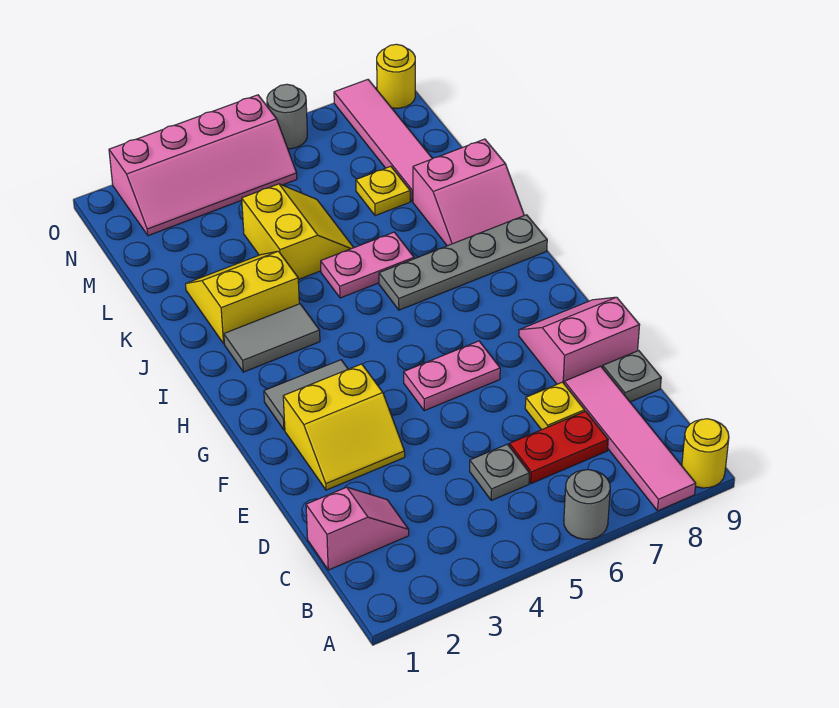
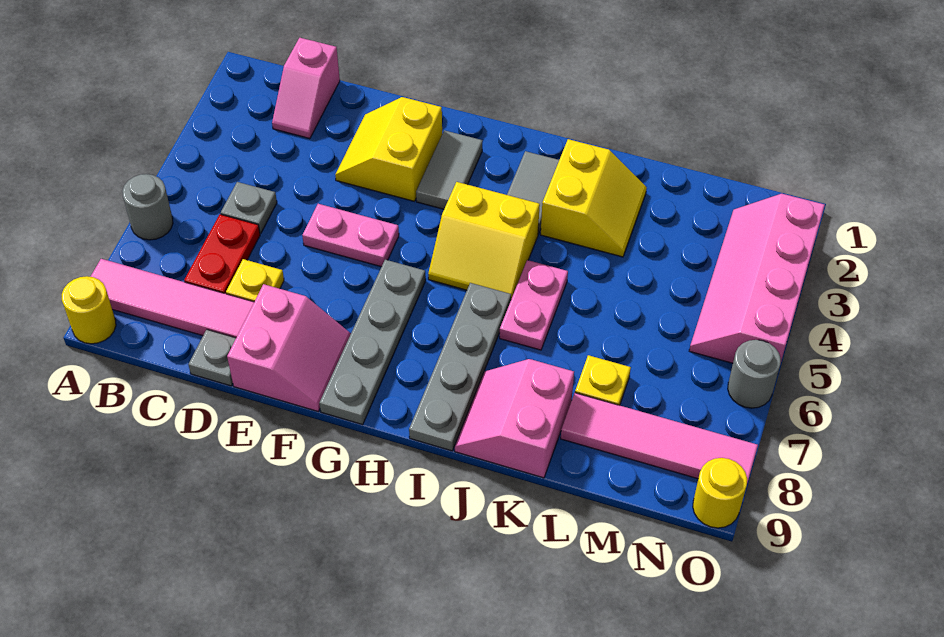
pink plate F5:F6 level 1 -> pink plate E5:F5 level 1
none -> grey plate G6:G9 level 1
yellow slope K4:L5 level 1 top 4 -> yellow slope H4:I5 level 1 top 4

